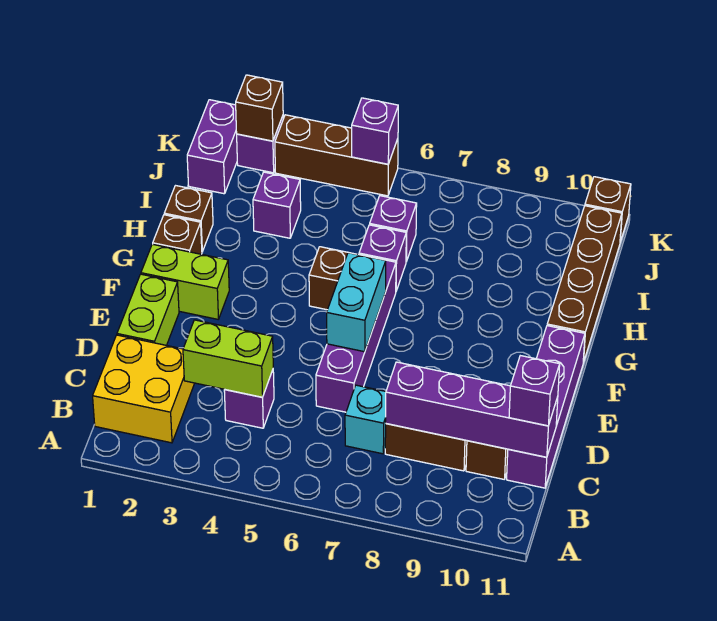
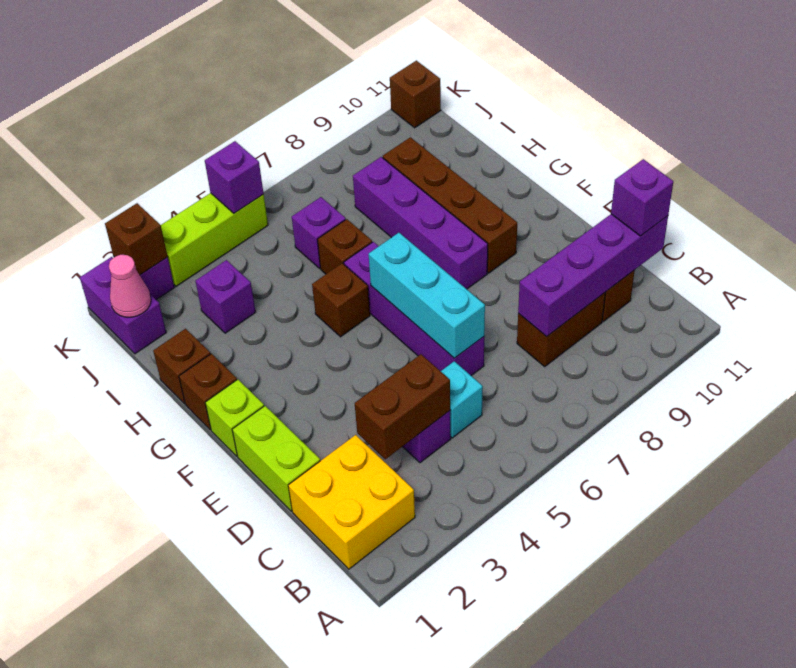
lime brick C3:C4 level 2 -> brown brick C3:C4 level 2
cyan brick C7 level 1 -> cyan brick C5 level 1
purple brick C11:F11 level 1 -> purple brick F8:I8 level 1
cyan brick E6:F6 level 2 -> cyan brick D6:F6 level 2
lime brick F1:F2 level 1 -> lime brick F1 level 1
brown brick G11:J11 level 1 -> brown brick F9:I9 level 1
purple brick H6 level 1 -> brown brick H6 level 1
none -> pink cone J1 level 2
brown brick K3:K5 level 1 -> lime brick K3:K5 level 1

